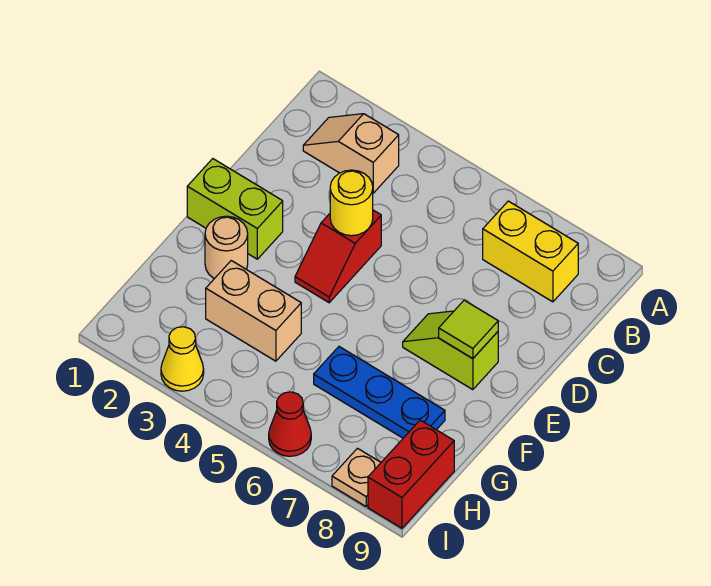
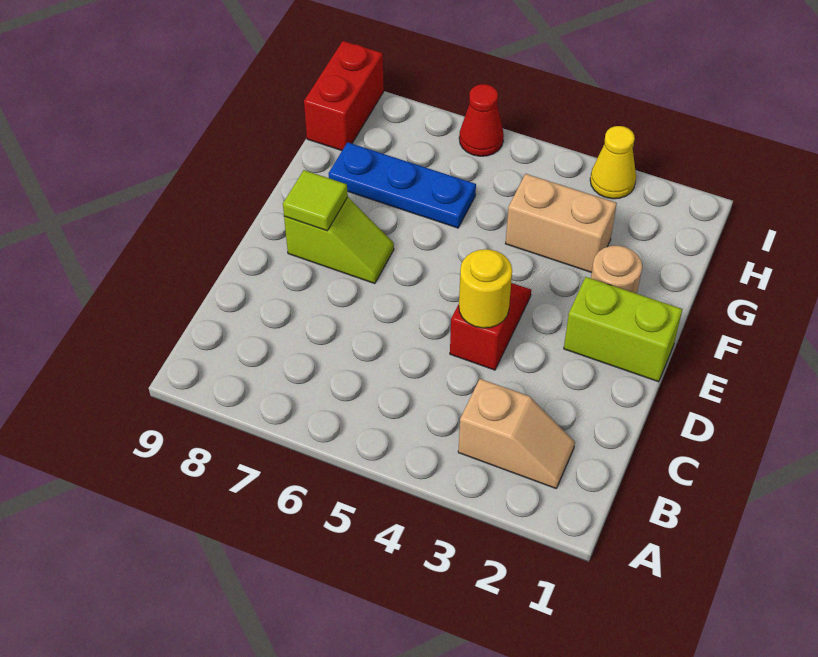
yellow brick B7:B8 level 1 -> none
tan plate I8 level 1 -> none

